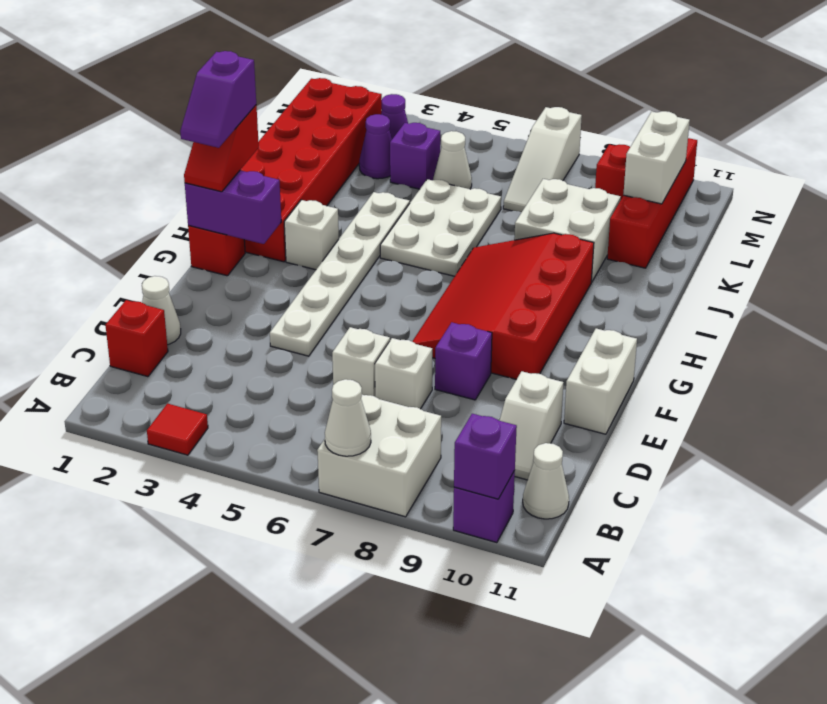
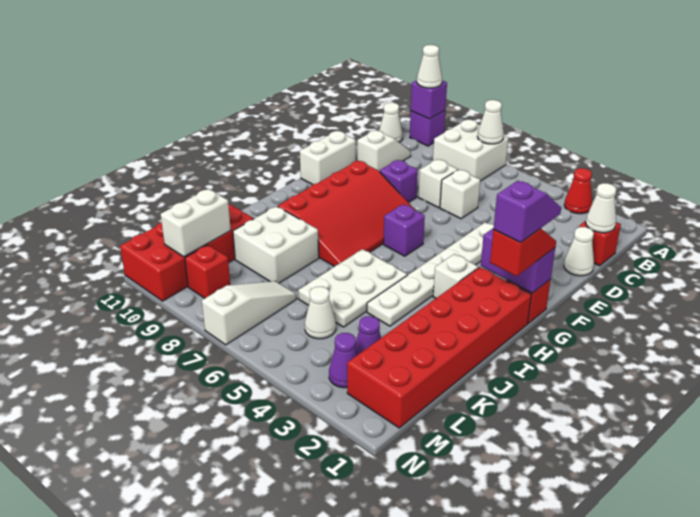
red tile A3 level 1 -> red cone A3 level 1
none -> white cone A10 level 3
none -> white cone C1 level 2
red brick K10:N10 level 1 -> red brick K10:N11 level 1
purple brick L4 level 1 -> purple brick G6 level 1

